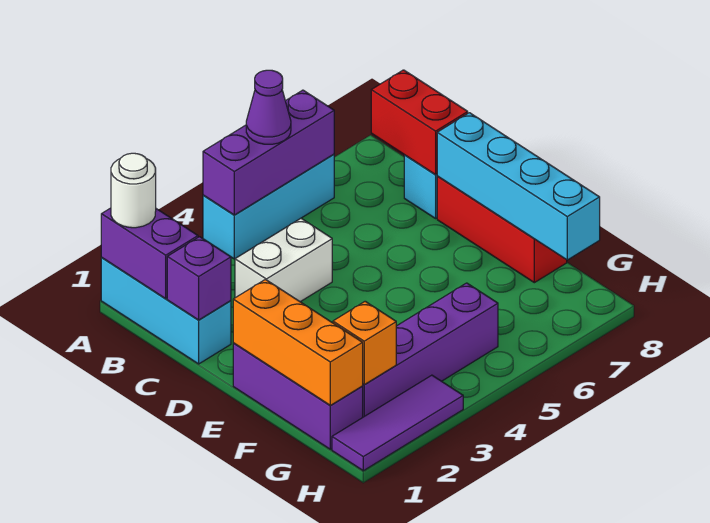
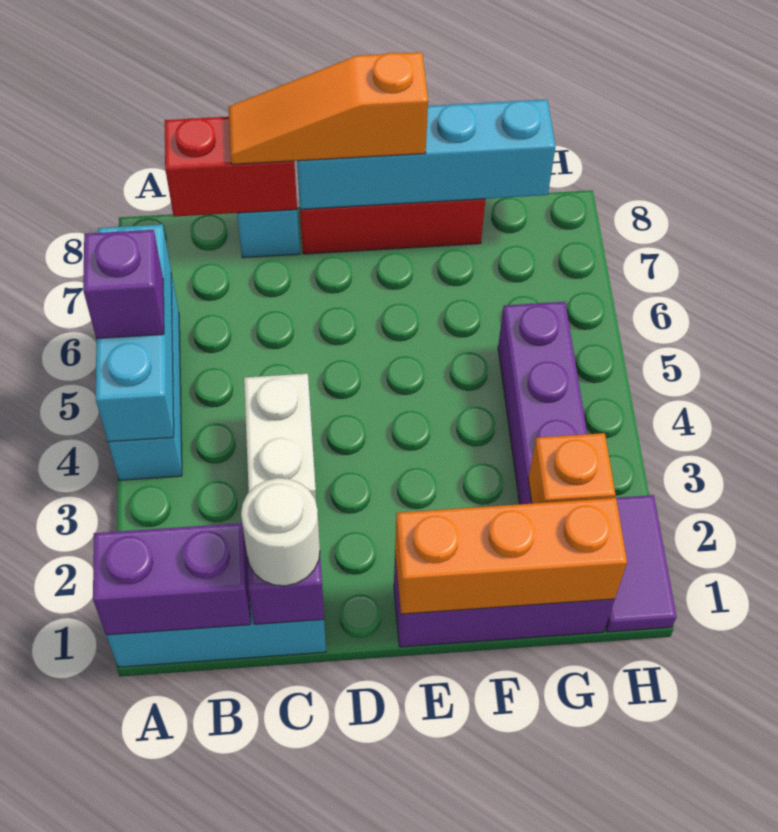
white round brick A1 level 3 -> white round brick C1 level 3
purple brick A4:A6 level 2 -> cyan brick A4:A6 level 2
purple cone A5 level 3 -> purple brick A5 level 3
none -> orange slope C8:E8 level 3 top E
purple tile H1:H3 level 1 -> purple tile H1:H2 level 1

